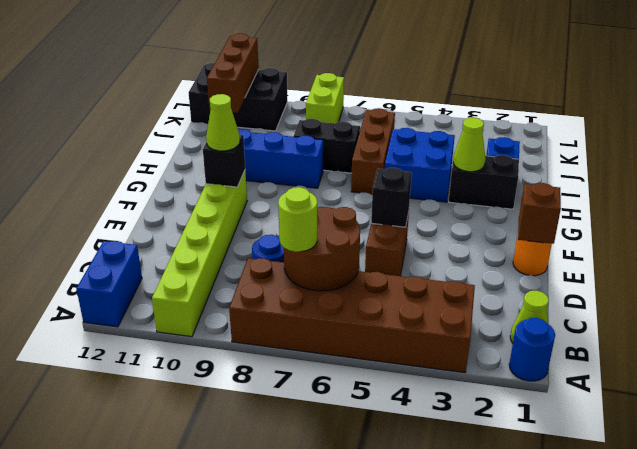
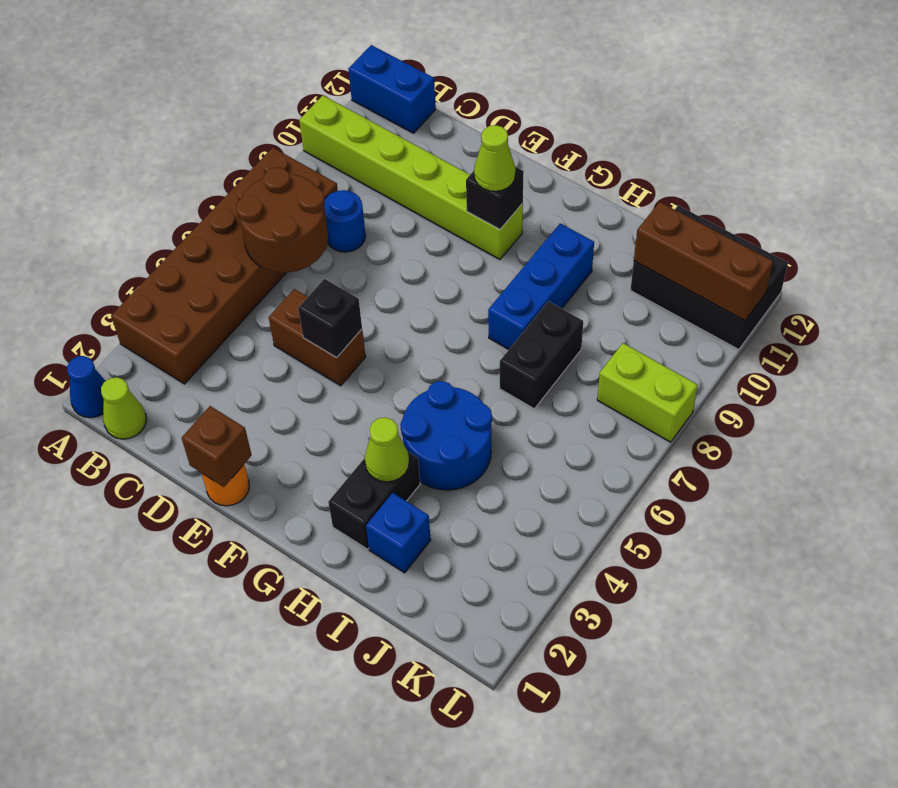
blue round brick A1 level 1 -> blue cone A1 level 1
lime round brick B7 level 3 -> none
blue brick H4:I5 level 1 -> blue round brick H4:I5 level 1
brown brick H6:J6 level 1 -> none
black brick K10:L12 level 1 -> black brick J11:L12 level 1

